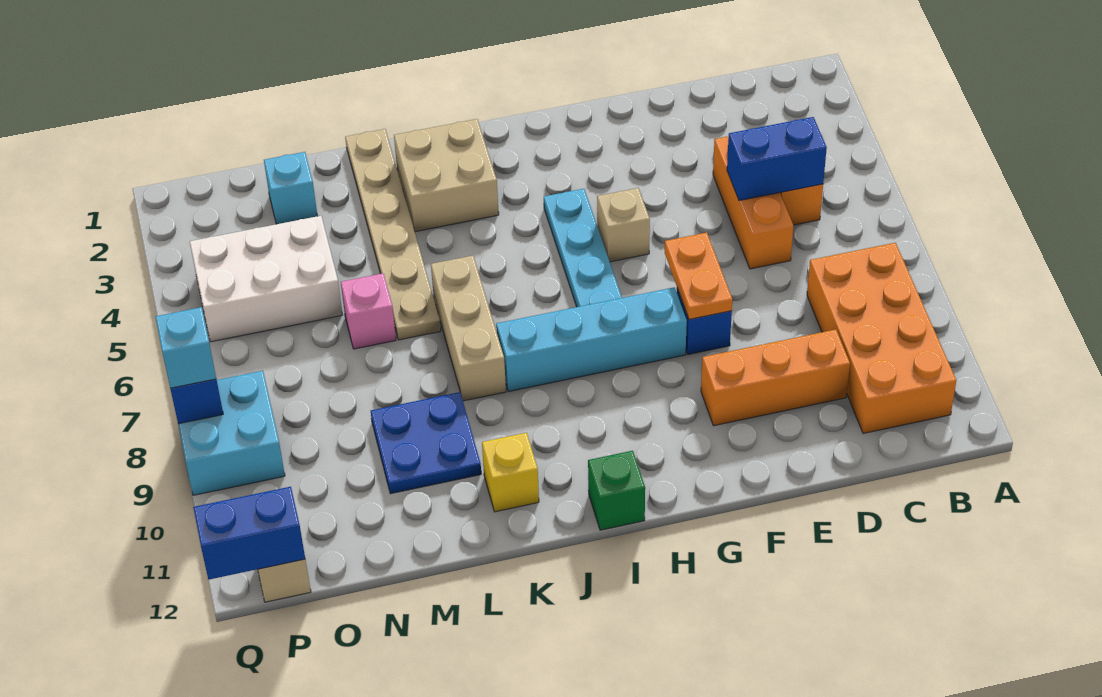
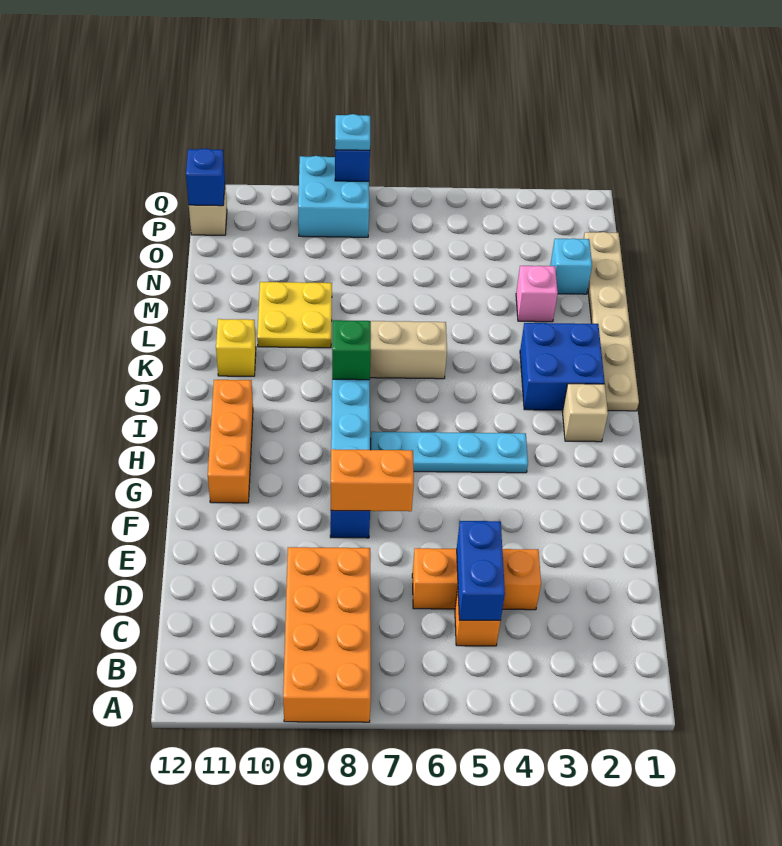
orange brick B8:C11 level 1 -> orange brick A8:D9 level 1
orange brick D10:F10 level 1 -> orange brick G11:I11 level 1
orange plate F7:F8 level 2 -> orange brick F7:F8 level 2
tan brick G5 level 1 -> tan brick I2 level 1
green brick I12 level 1 -> green brick J8 level 2
tan brick J2:K3 level 1 -> blue brick J2:K3 level 1
tan plate L1:L6 level 1 -> tan plate J1:O1 level 1
blue plate L9:M10 level 1 -> yellow plate L9:M10 level 1
pink brick M6 level 1 -> pink brick M3 level 1
white brick N4:P5 level 1 -> none
blue brick P12:Q12 level 2 -> blue brick P12 level 2
cyan brick Q8 level 3 -> cyan plate Q8 level 3

